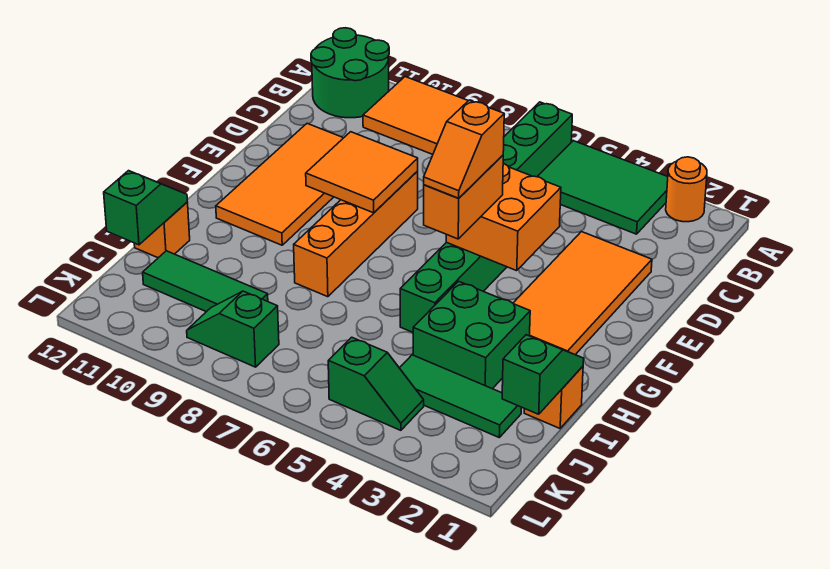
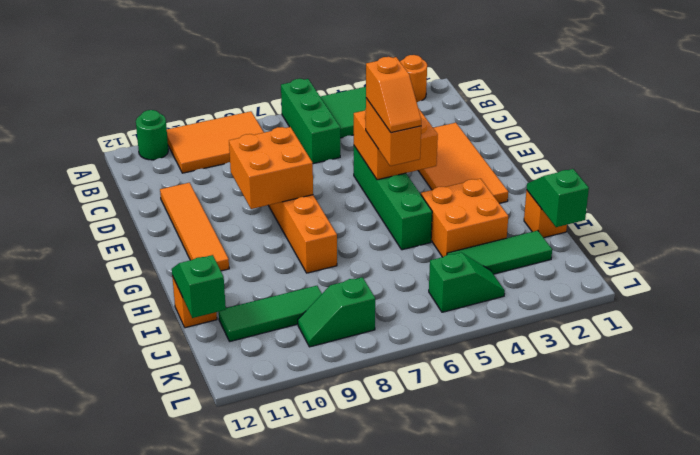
green round brick A11:B12 level 1 -> green round brick A11 level 1
orange tile D10:G11 level 1 -> orange tile D11:G11 level 1
orange tile E8:F9 level 2 -> orange brick E8:F9 level 2
green brick H3:I4 level 1 -> orange brick H3:I4 level 1

